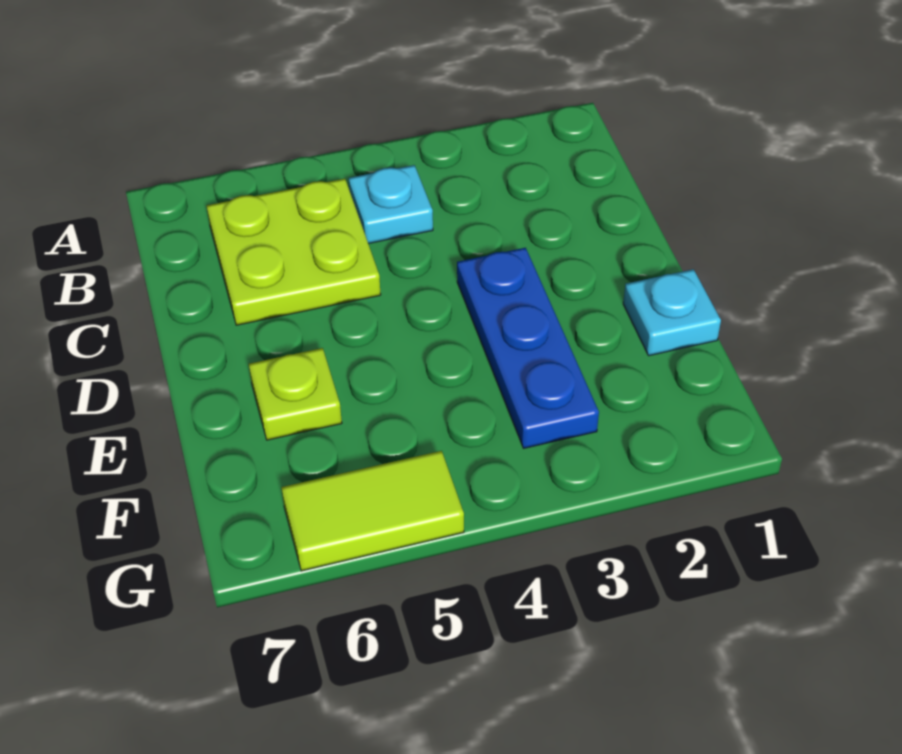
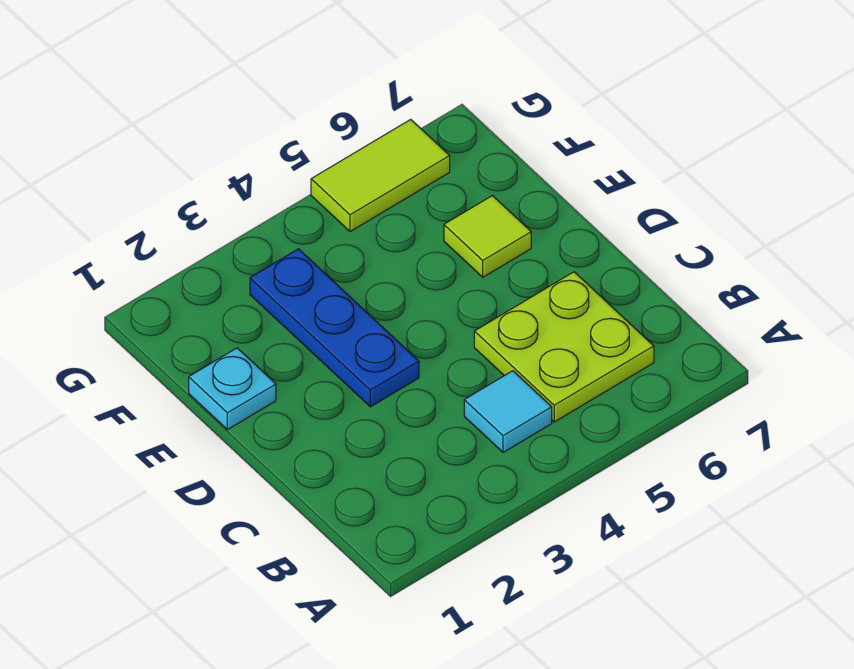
cyan plate B4 level 1 -> cyan tile B4 level 1
lime plate E6 level 1 -> lime tile E6 level 1

